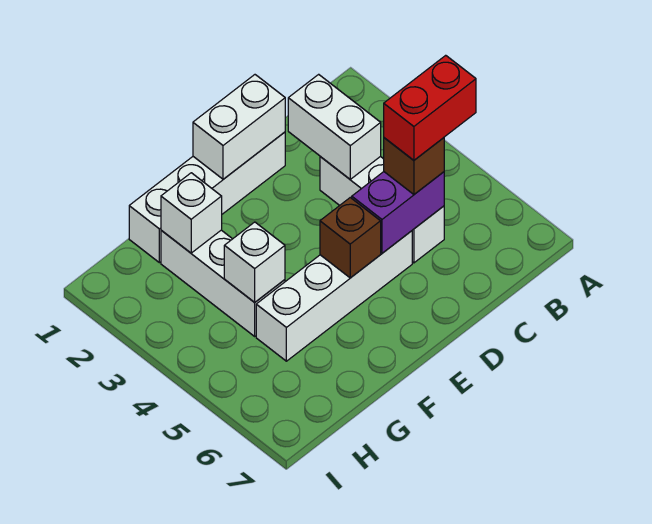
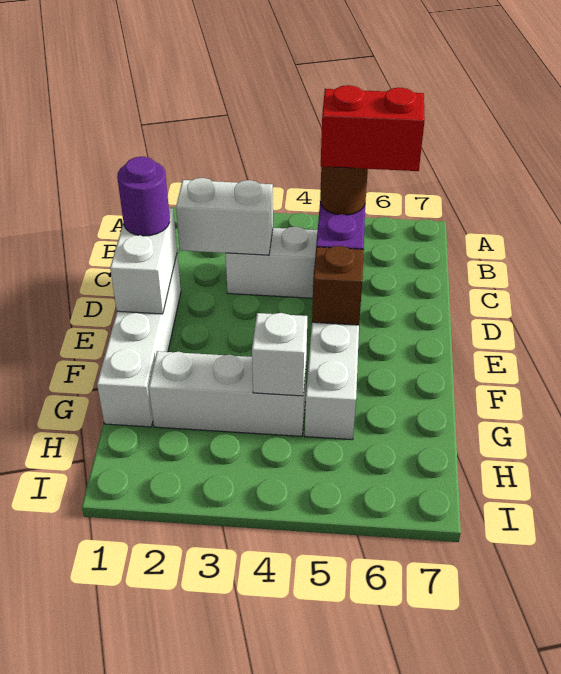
red brick B5:C5 level 4 -> red brick C5:C6 level 4
brown brick C5 level 3 -> brown round brick C5 level 3
none -> purple round brick D1 level 3
white brick G2 level 2 -> none

